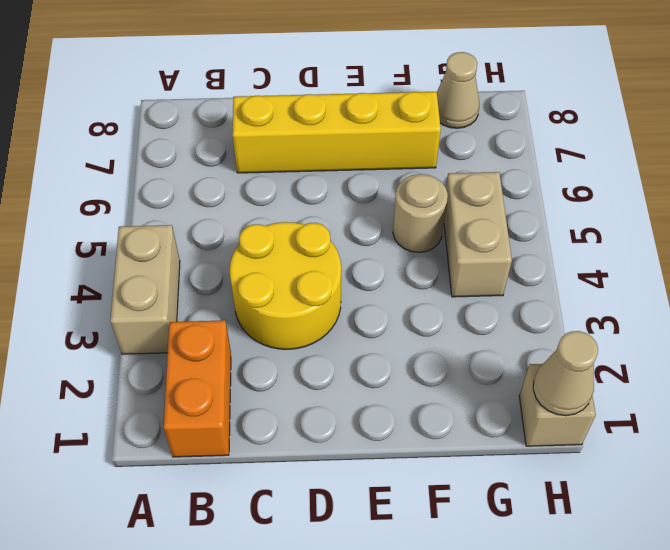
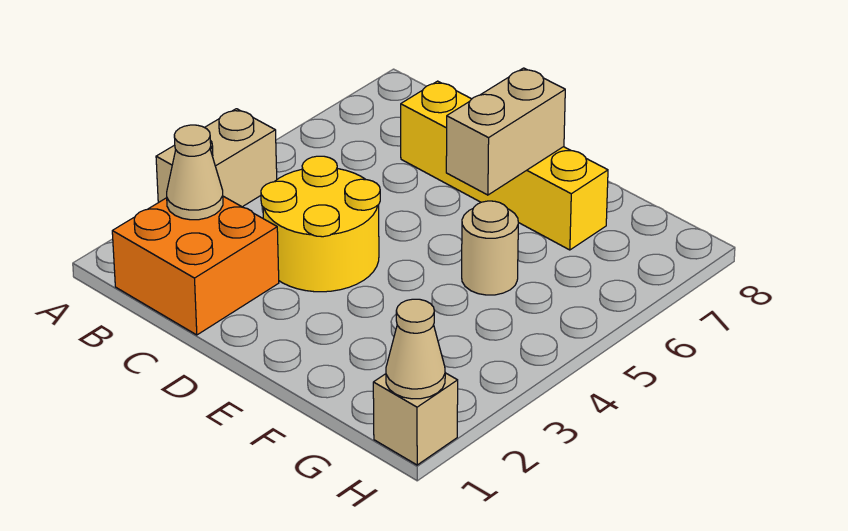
orange brick B1:B2 level 1 -> orange brick B1:C2 level 1
tan brick G4:G5 level 1 -> tan brick E6:E7 level 2
tan cone G8 level 1 -> tan cone B2 level 2

